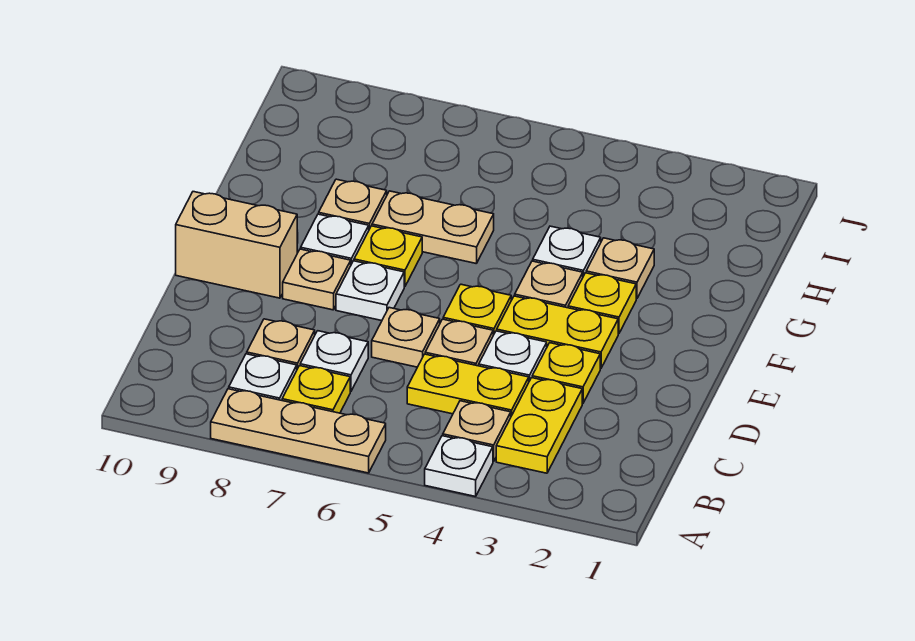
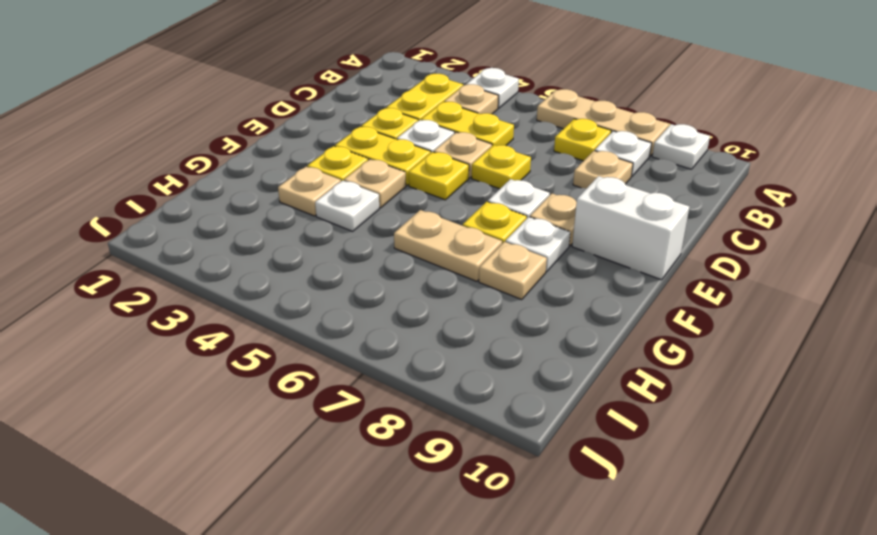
white plate C7 level 1 -> white plate A9 level 1
tan plate D6 level 1 -> yellow plate D6 level 1
tan brick E9:E10 level 1 -> white brick E9:E10 level 1

